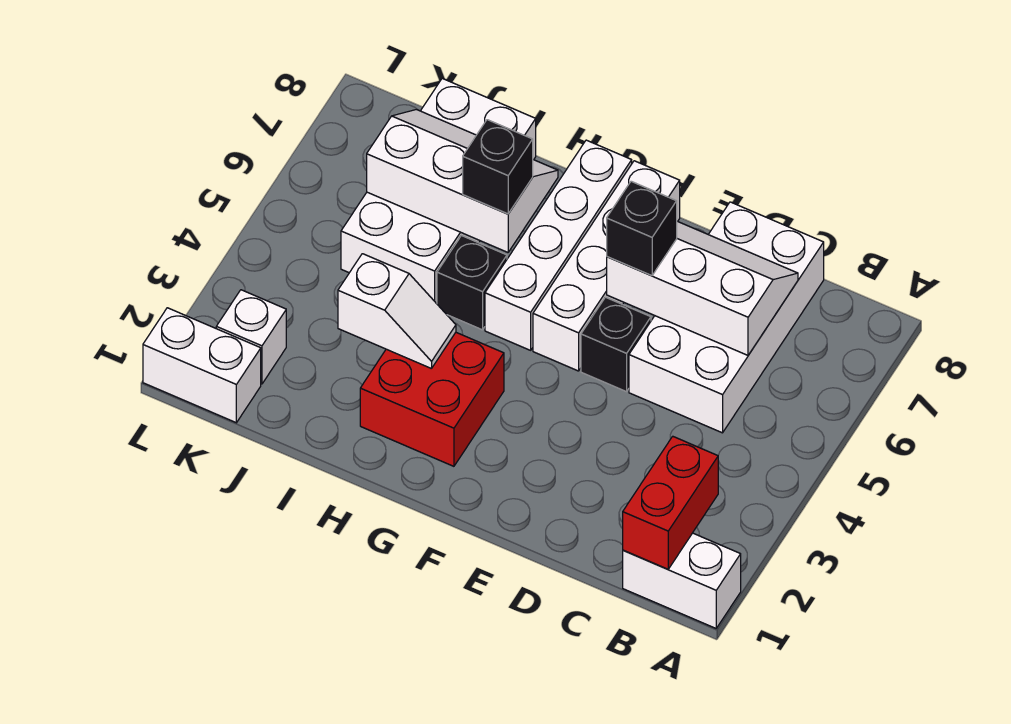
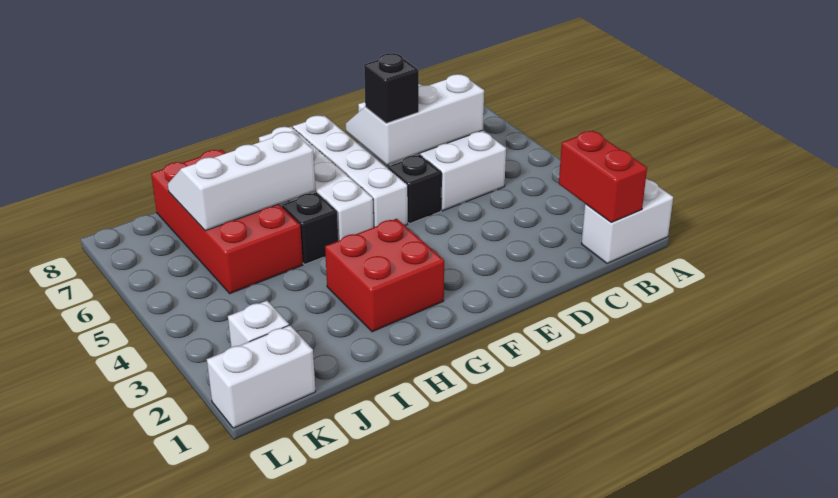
white slope H3:I3 level 2 top I -> none
black brick H6 level 3 -> none
white brick I5:J8 level 1 -> red brick I5:J8 level 1

